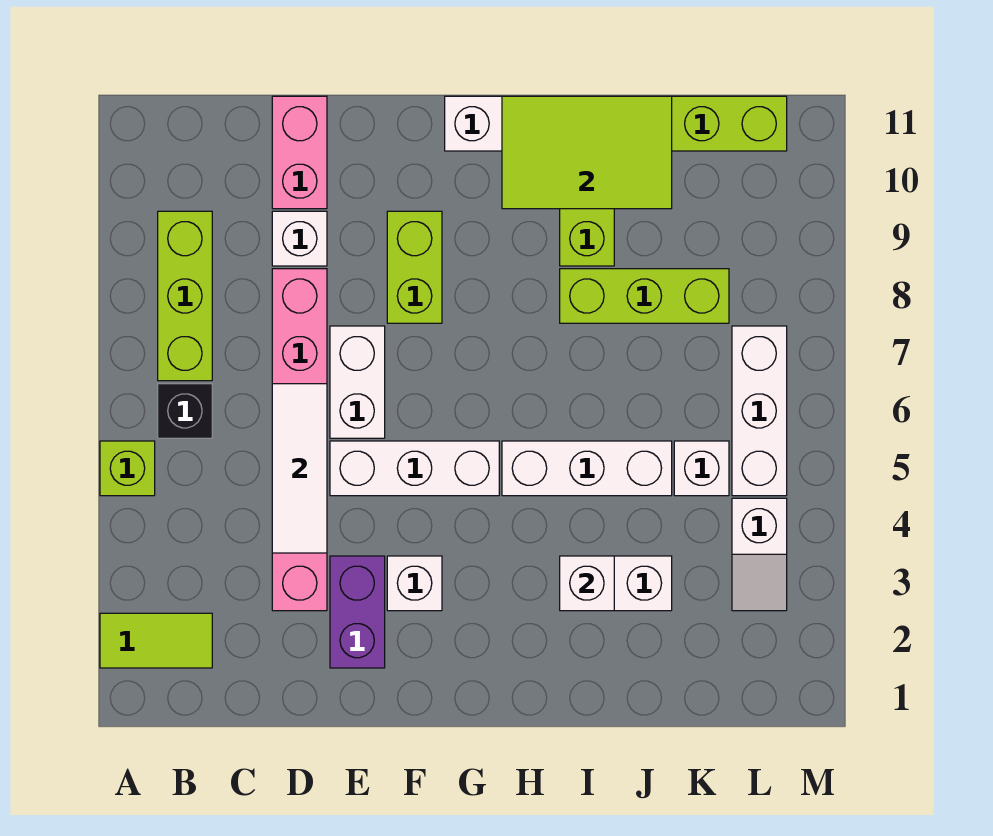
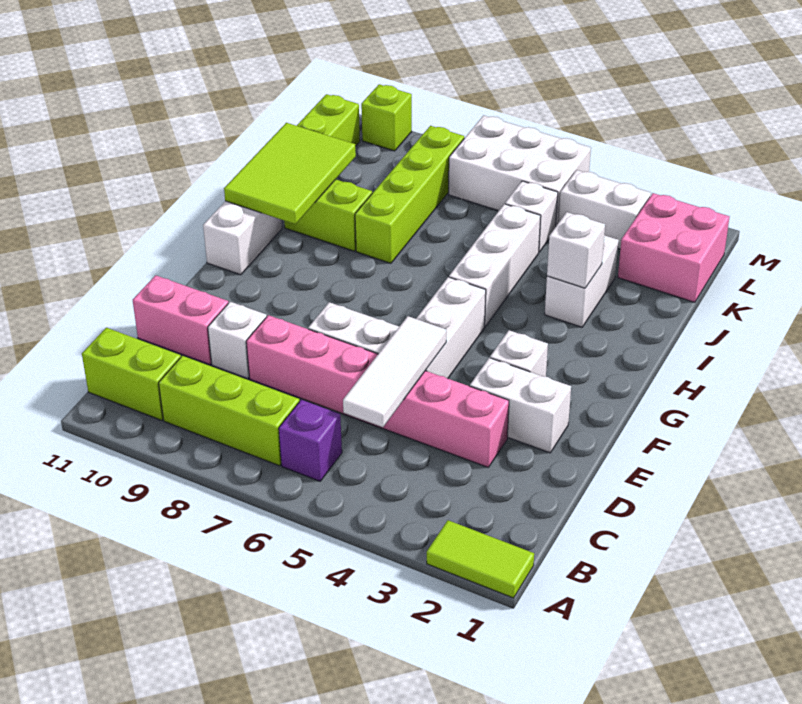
lime tile A2:B2 level 1 -> lime tile A1:A2 level 1
lime brick A5 level 1 -> lime brick M10 level 1
black brick B6 level 1 -> purple brick B6 level 1
white tile D4:D6 level 2 -> white tile C5:E5 level 2
purple brick E2:E3 level 1 -> white brick E2:E3 level 1
lime brick F8:F9 level 1 -> lime brick B10:B11 level 1
lime brick I8:K8 level 1 -> lime brick I8:L8 level 1
none -> pink brick K1:L2 level 1
white slope L3:L4 level 1 top 4 -> white brick L3:L4 level 1
white brick L5:L7 level 1 -> white brick L5:M7 level 1

